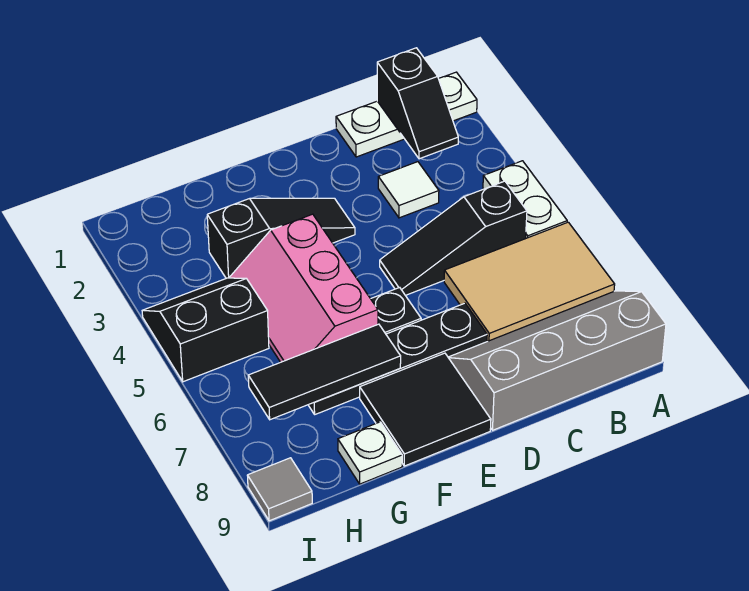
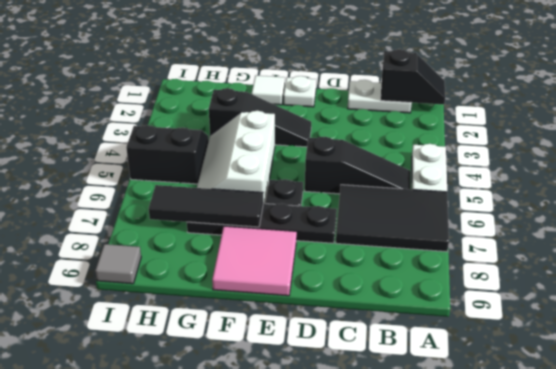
white plate A1:C1 level 1 -> white plate B1:C1 level 1
tan tile A6:C7 level 1 -> black tile A6:C7 level 1
grey slope A8:D9 level 1 top 9 -> none
black slope B1:B2 level 2 top 1 -> black slope A1:B1 level 2 top B
black slope B5:D5 level 1 top B -> black slope B5:D5 level 1 top D
white tile C3 level 1 -> white tile F1 level 1
black tile E8:F9 level 1 -> pink tile E8:F9 level 1
pink slope F4:G6 level 1 top F -> white slope F4:G6 level 1 top F
white plate G9 level 1 -> white plate E1 level 1

